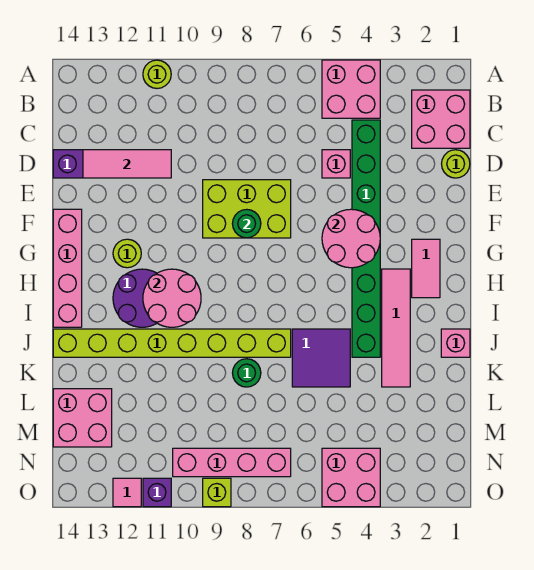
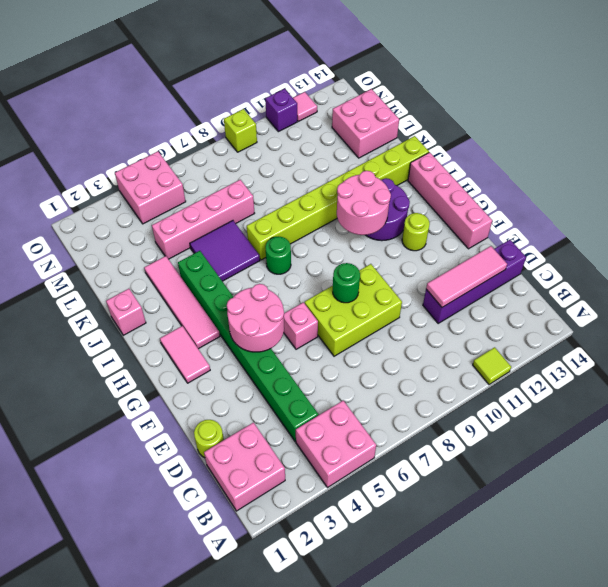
lime round brick A11 level 1 -> lime tile A11 level 1
pink brick D5 level 1 -> pink brick F6 level 1
green round brick K8 level 1 -> green round brick I7 level 1
pink brick N7:N10 level 1 -> pink brick L4:L7 level 1

